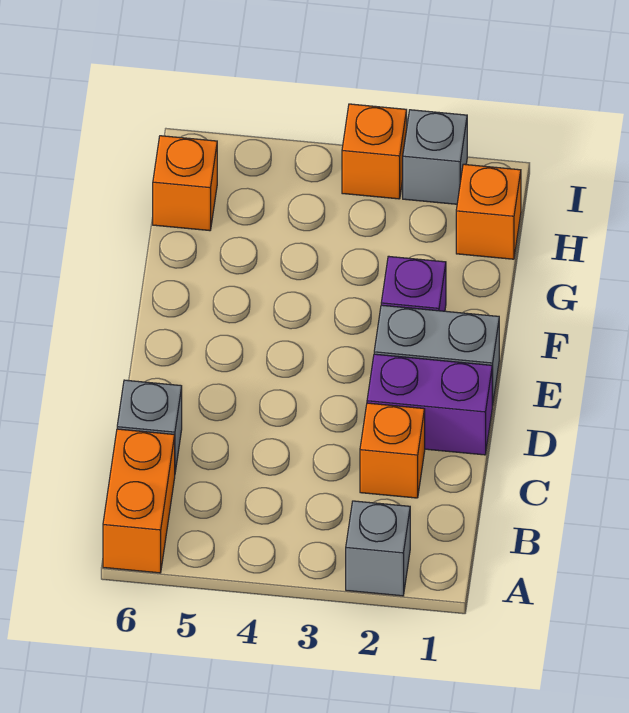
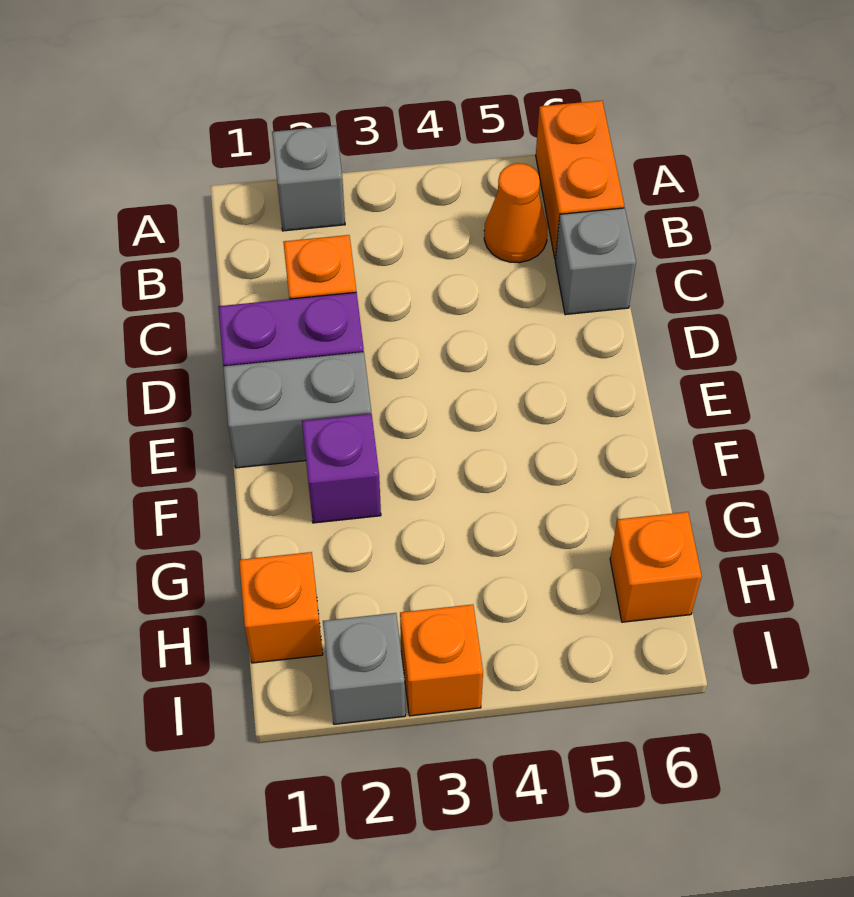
none -> orange cone B5 level 1

